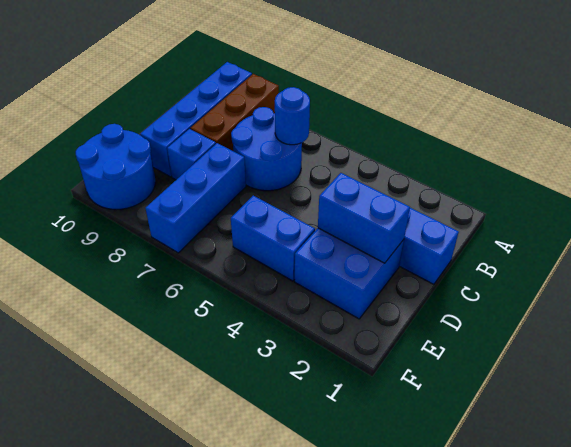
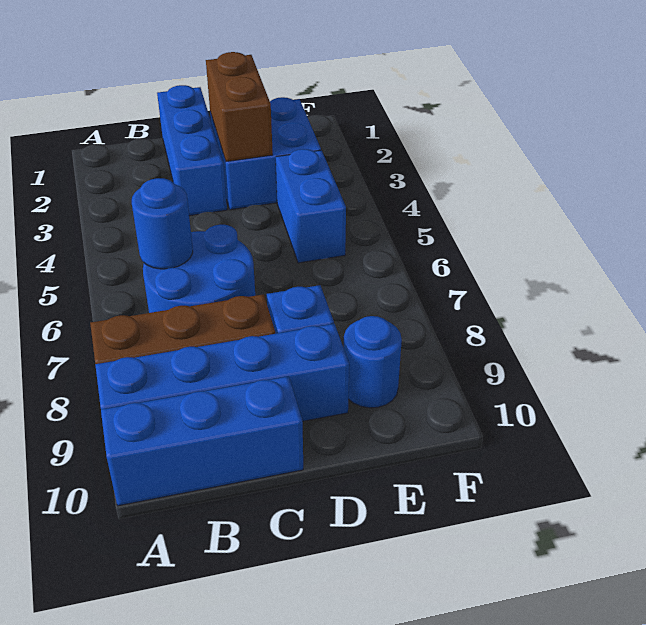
blue brick D2:D3 level 2 -> brown brick D2:D3 level 2
blue brick D7:F7 level 1 -> blue brick A10:C10 level 1
blue round brick E9:F10 level 1 -> blue round brick E9 level 1

